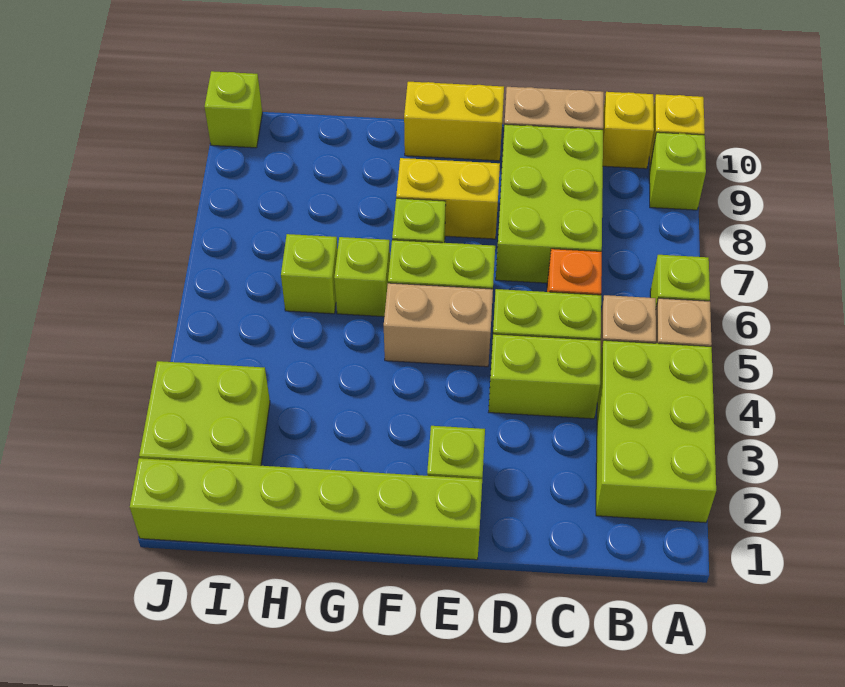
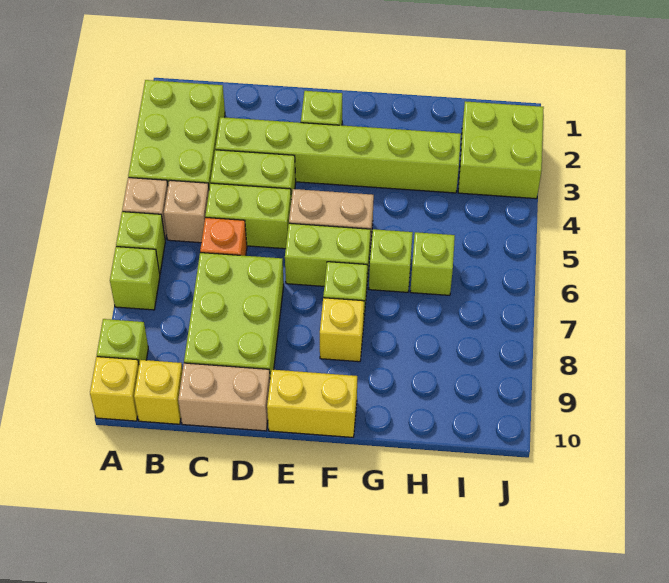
lime brick E1:J1 level 1 -> lime brick C3:H3 level 1
yellow brick E8:F8 level 1 -> yellow brick F8 level 1
lime brick J10 level 1 -> lime brick A7 level 1

